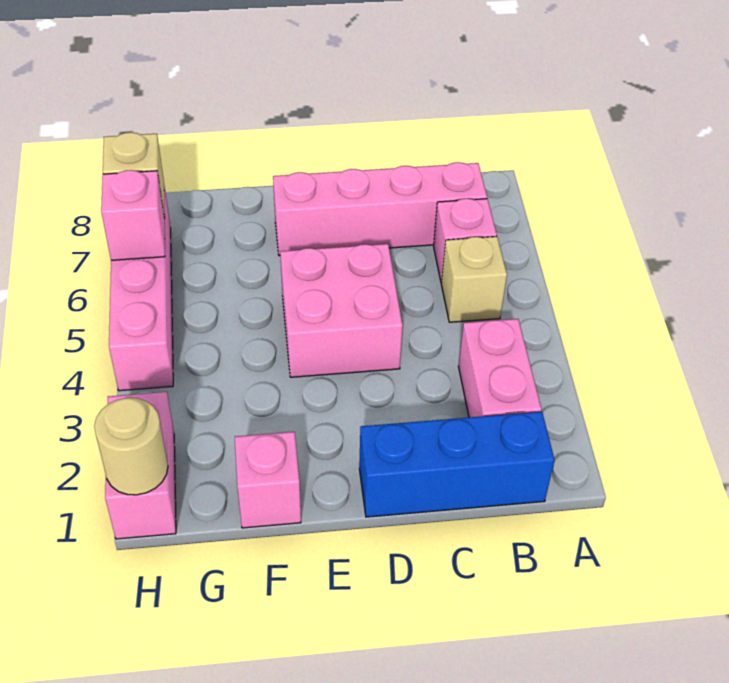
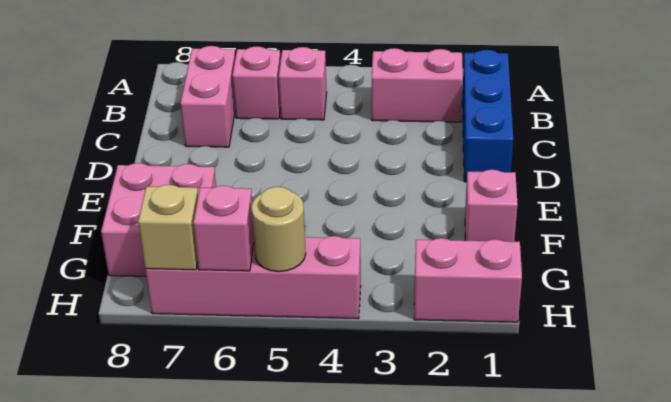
tan brick B5 level 1 -> pink brick B5 level 1
pink brick B7:E7 level 1 -> pink brick B7:C7 level 1
pink brick D4:E5 level 1 -> pink brick F7:G8 level 1
tan round brick H1 level 2 -> tan round brick H5 level 2

